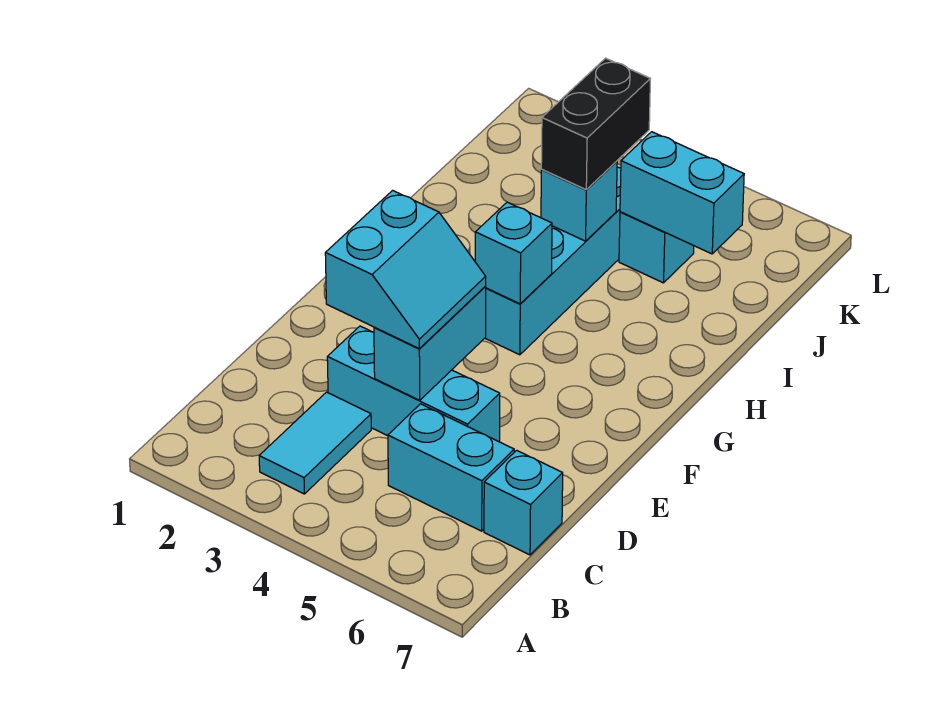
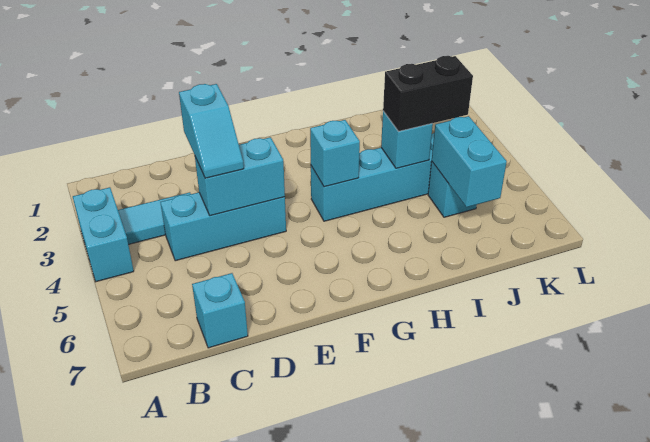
cyan brick C5:C6 level 1 -> cyan brick A3:A4 level 1
cyan brick D3:D5 level 1 -> cyan brick C4:E4 level 1
cyan slope D3:E4 level 3 top 3 -> cyan slope D3:D4 level 3 top 3

